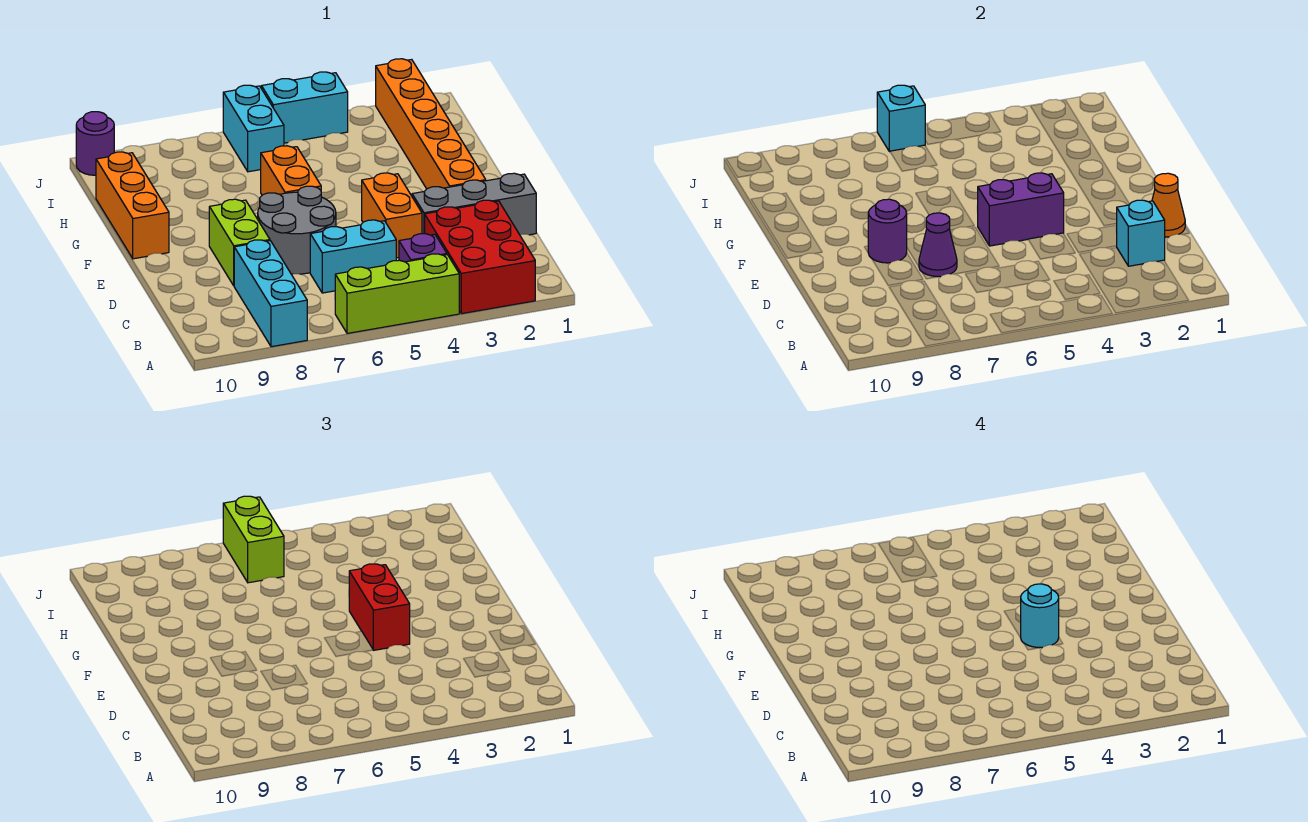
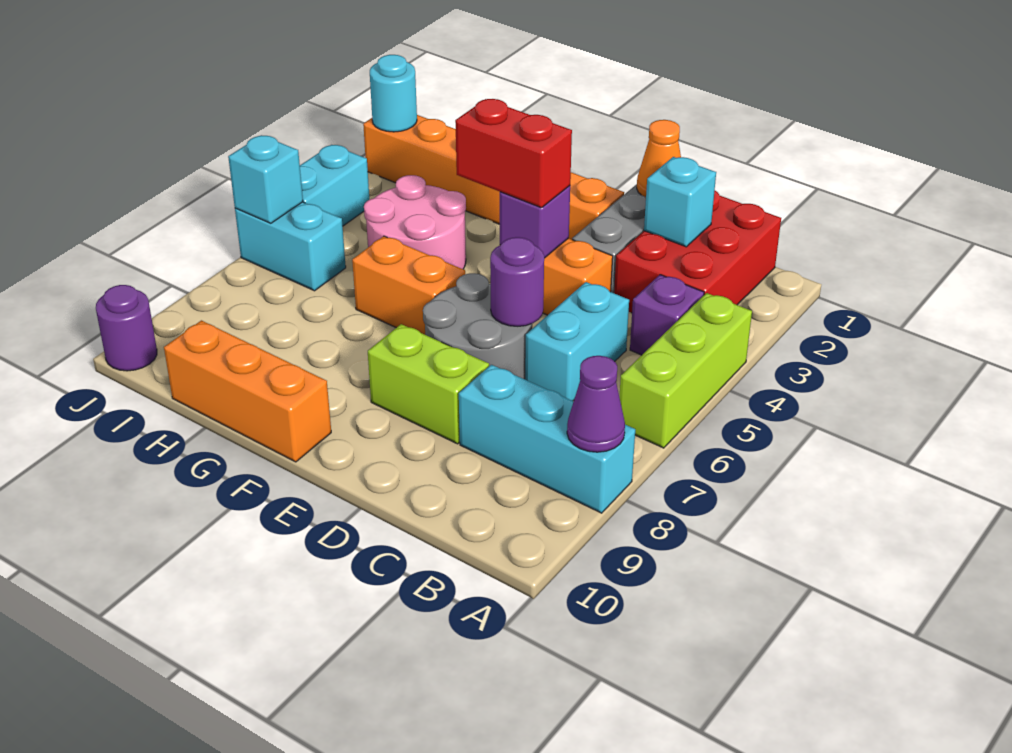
red brick A2:C3 level 1 -> red brick B1:C3 level 1
purple cone D7 level 2 -> purple cone A8 level 2
purple brick E4:E5 level 2 -> purple brick E4 level 2
cyan round brick E4 level 4 -> cyan round brick J2 level 2
purple round brick E8 level 2 -> purple round brick D6 level 2
none -> pink round brick G4:H5 level 1
lime brick I6:J6 level 3 -> none

